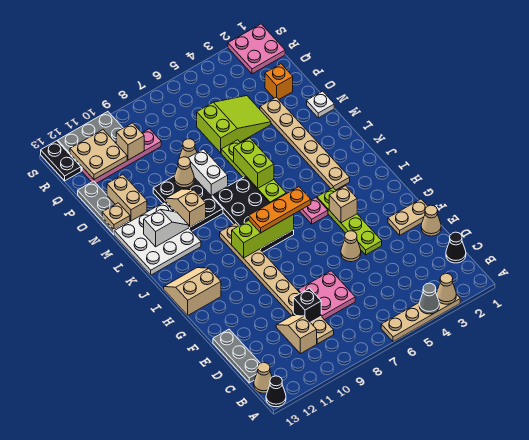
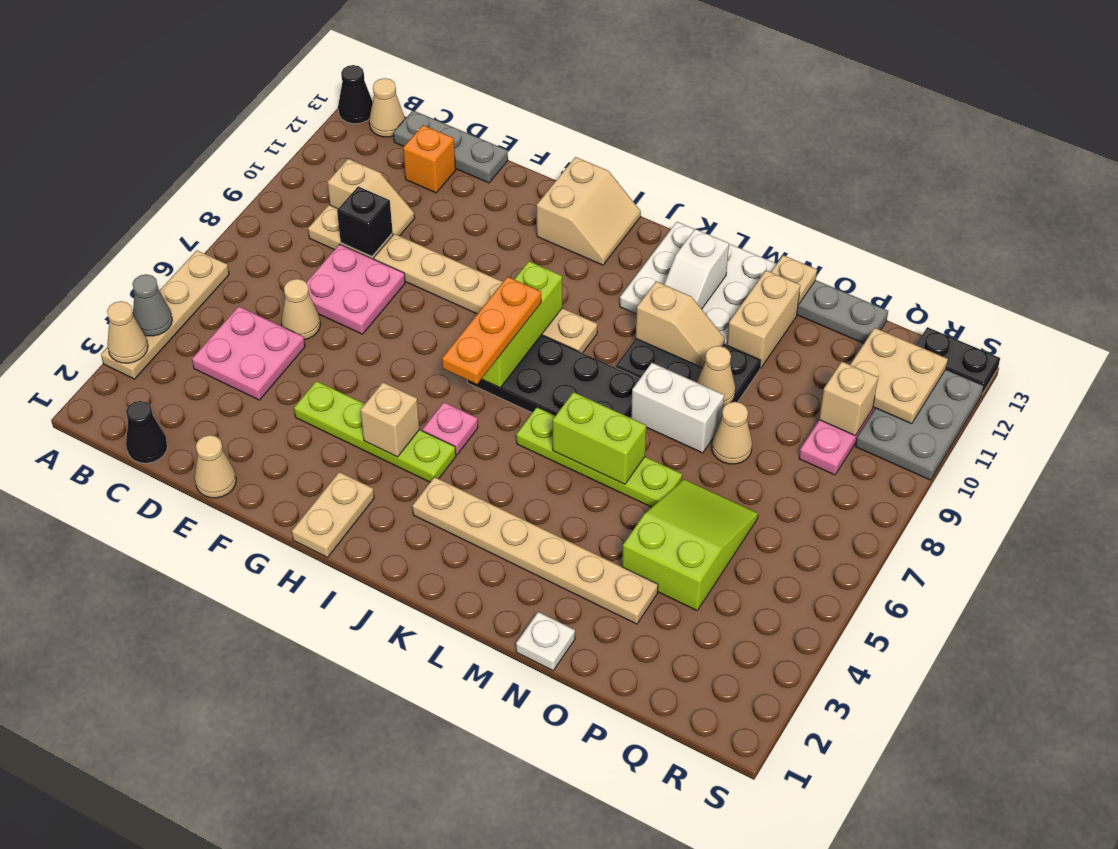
tan plate F1:F2 level 1 -> tan plate H1:H2 level 1
tan cone F5 level 1 -> tan cone D6 level 1
tan brick N12:O12 level 1 -> tan brick N11:N12 level 1
lime slope O4:P6 level 1 top 6 -> lime slope O4:P6 level 1 top 4
orange brick P2 level 1 -> orange brick D12 level 1
pink plate R1:S2 level 1 -> pink plate C4:D5 level 1

